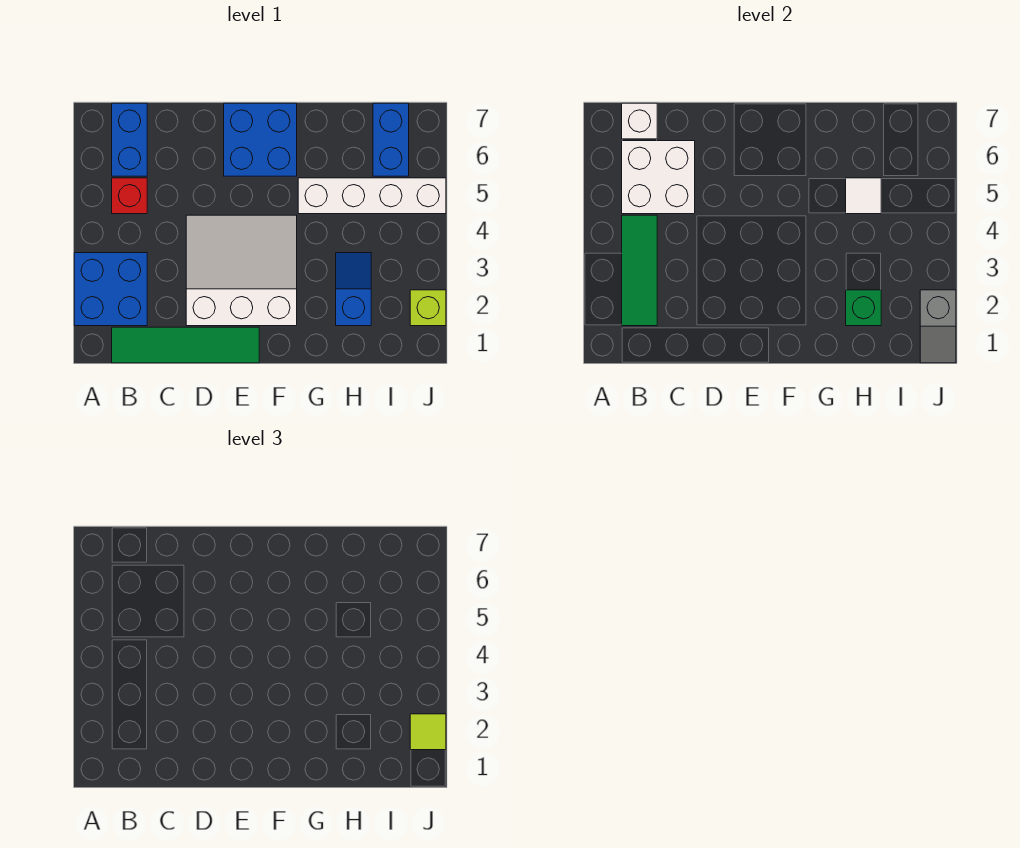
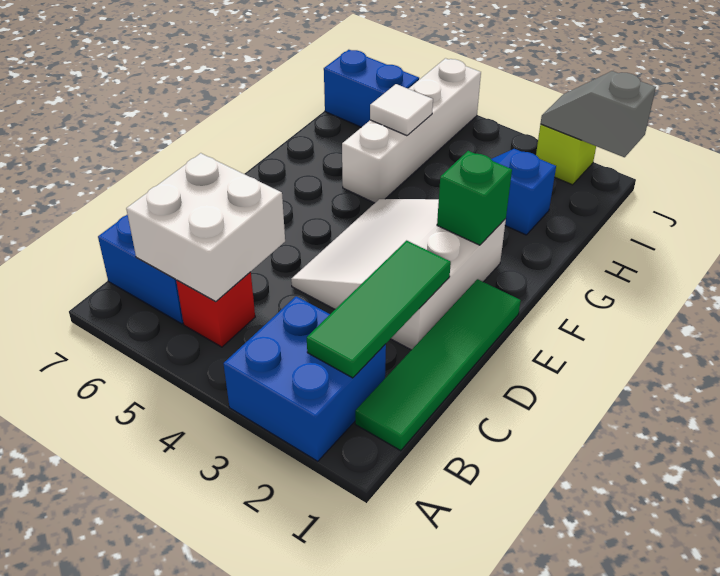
green tile B2:B4 level 2 -> green tile B2:D2 level 2
white brick B7 level 2 -> none
blue brick E6:F7 level 1 -> none
green brick H2 level 2 -> green brick F2 level 2
grey slope J1:J2 level 2 top 2 -> grey slope J1:J2 level 2 top 1
lime tile J2 level 3 -> none

